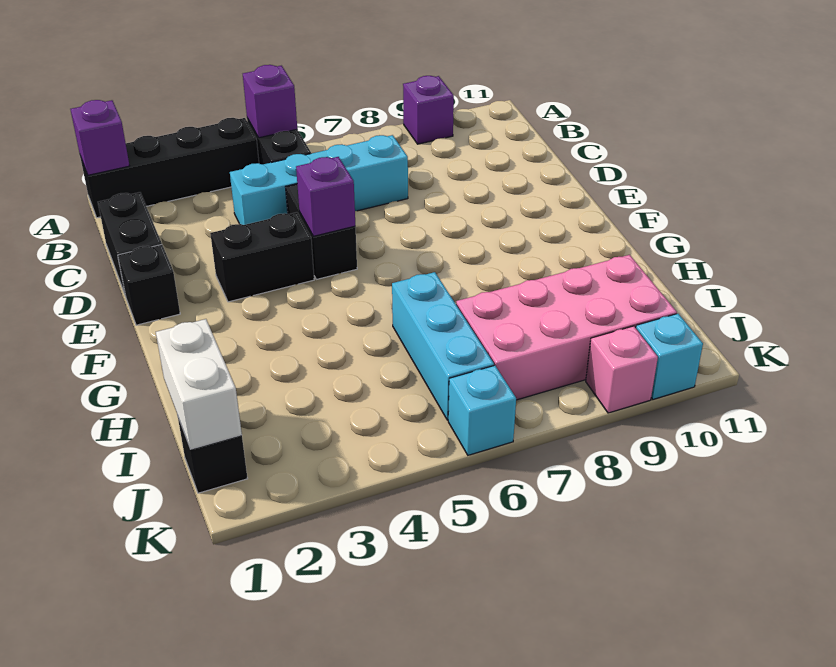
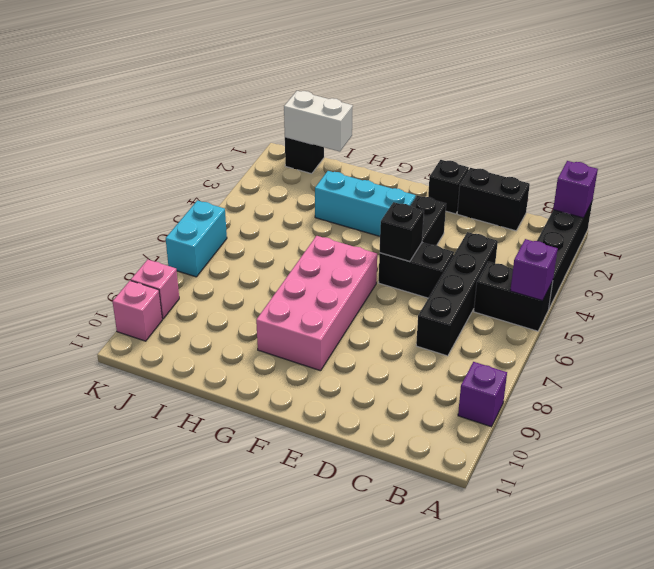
cyan brick C4:C7 level 1 -> black brick C4:C7 level 1
purple brick E5 level 2 -> black brick E5 level 2
cyan brick H6:J6 level 1 -> cyan brick F3:H3 level 1
pink brick I7:J10 level 1 -> pink brick F6:G9 level 1
cyan brick K6 level 1 -> cyan brick K6:K7 level 1
cyan brick K10 level 1 -> pink brick K10 level 1

